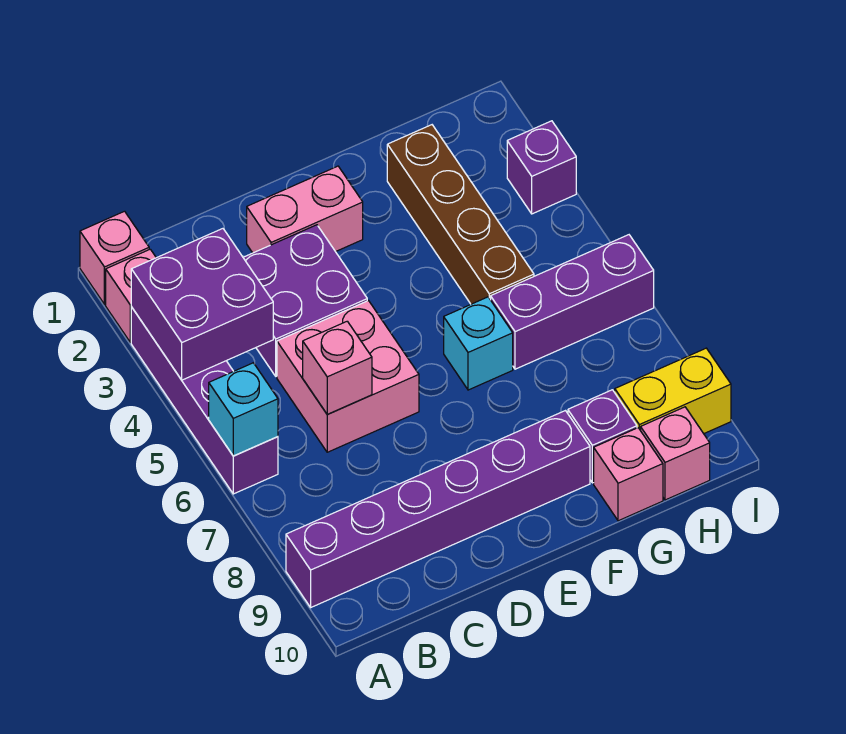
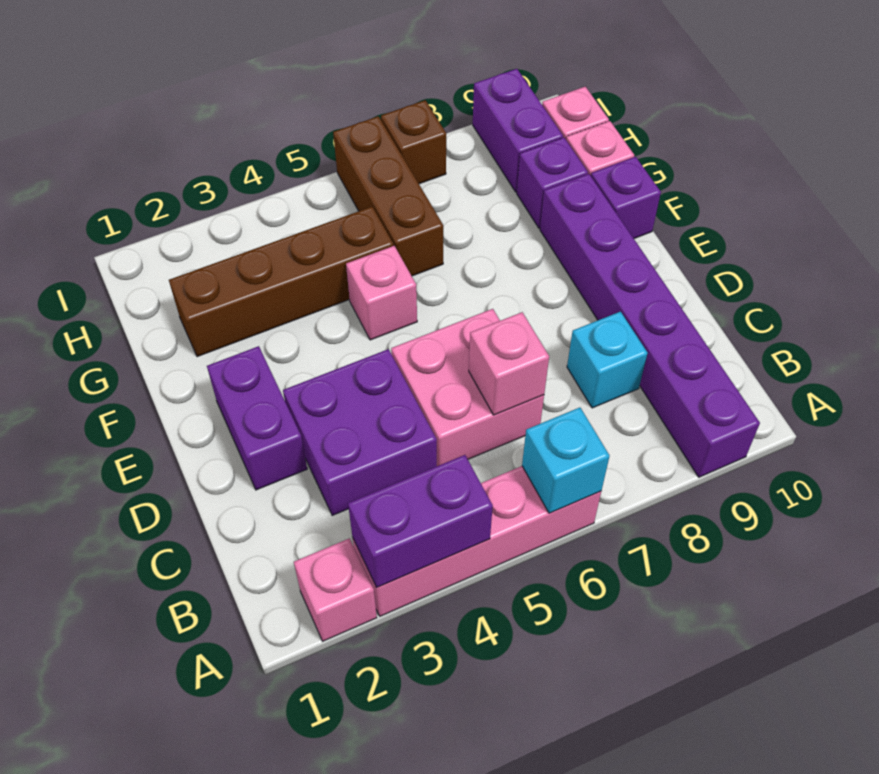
pink brick A1 level 1 -> pink brick F5 level 1
purple brick A3:A6 level 1 -> pink brick A3:A6 level 1
purple brick A3:B4 level 2 -> purple brick A3:A4 level 2
pink brick D2:E2 level 1 -> purple brick D2:E2 level 1
cyan brick F6 level 1 -> cyan brick C8 level 1
purple brick G6:I6 level 1 -> brown brick G6:I6 level 1
yellow brick H9:I9 level 1 -> purple brick H9:I9 level 1
purple brick I3 level 1 -> purple brick F10 level 1
none -> brown brick I7 level 1

